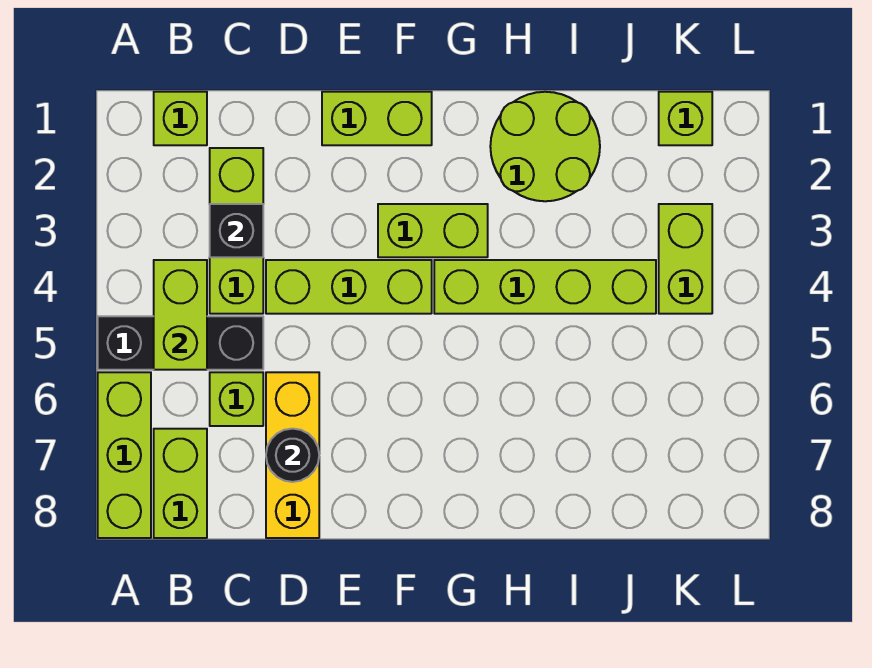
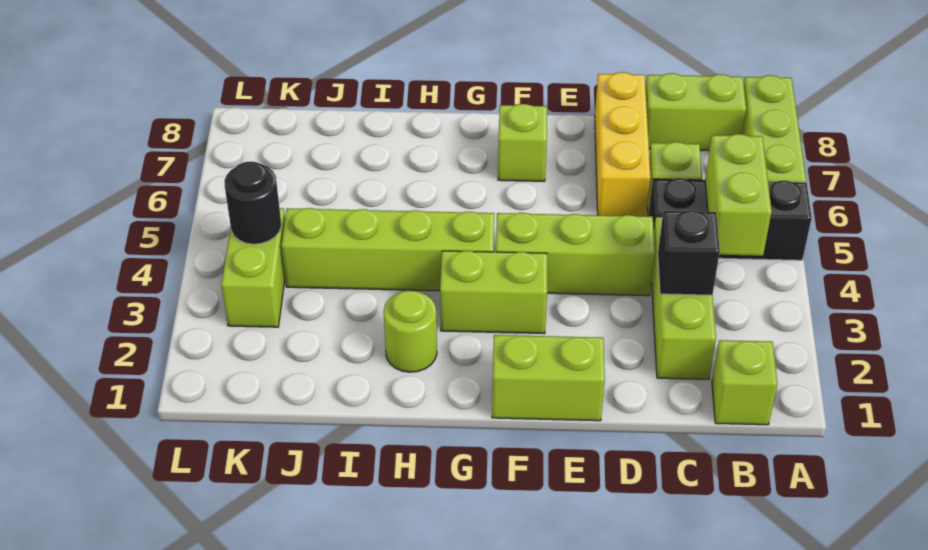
lime brick B7:B8 level 1 -> lime brick B8:C8 level 1
black round brick D7 level 2 -> black round brick K4 level 2
lime round brick H1:I2 level 1 -> lime round brick H2 level 1
lime brick K1 level 1 -> lime brick F7 level 1

